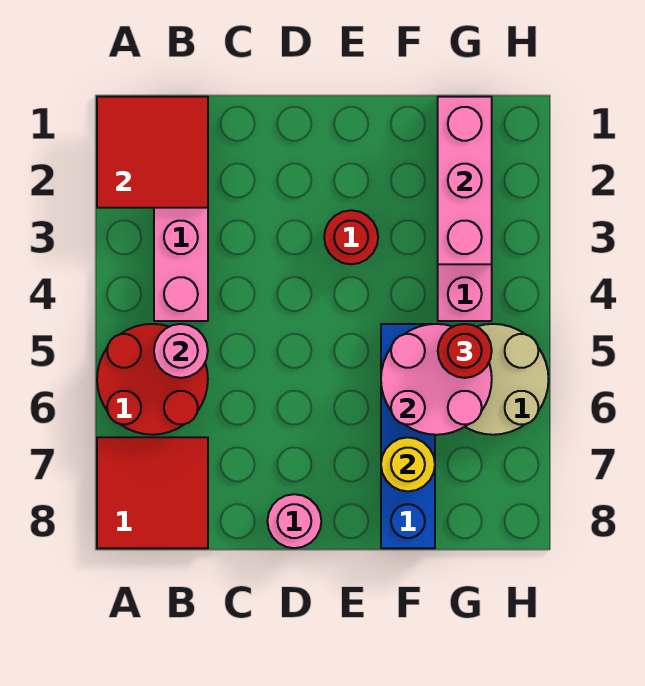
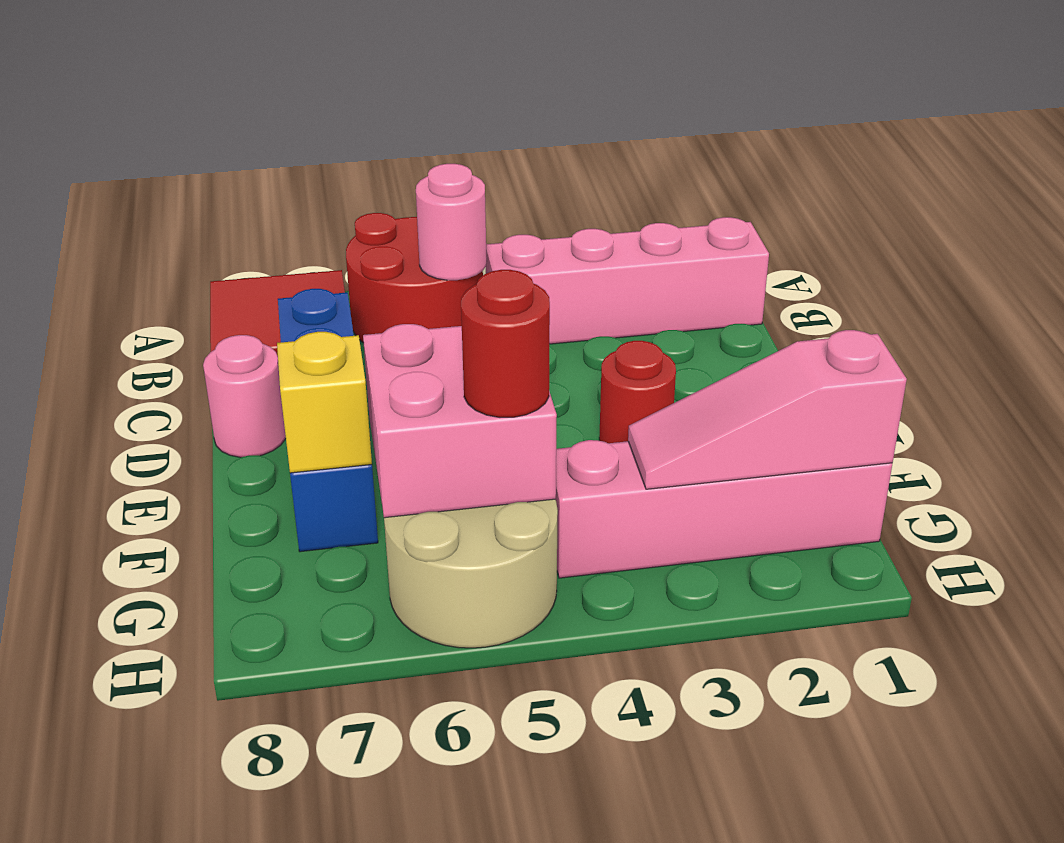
red tile A1:B2 level 2 -> none
blue brick F5:F8 level 1 -> blue brick C7:F7 level 1
pink round brick F5:G6 level 2 -> pink brick F5:G6 level 2
yellow round brick F7 level 2 -> yellow brick F7 level 2
pink brick G1:G3 level 2 -> pink slope G1:G3 level 2 top 1

